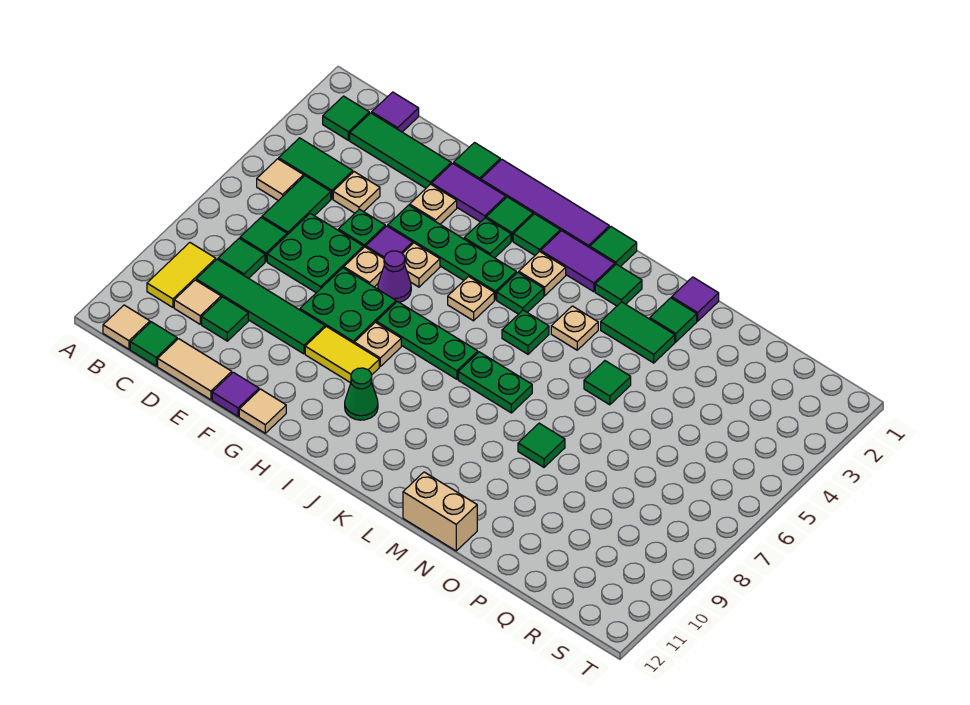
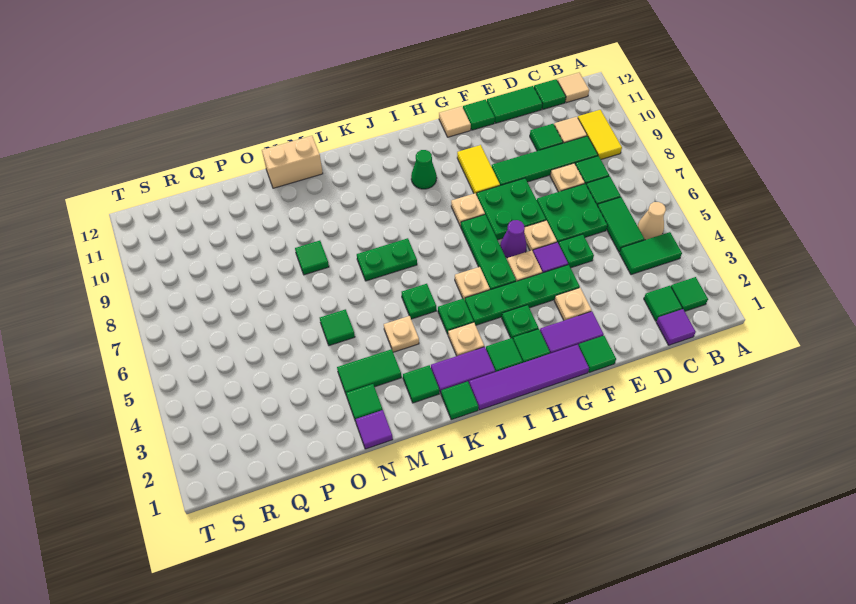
tan tile B5 level 1 -> tan cone B5 level 1
green tile C2:E2 level 1 -> green tile C2 level 1
tan plate D4 level 1 -> tan plate D8 level 1
tan tile D12:E12 level 1 -> green tile D12:E12 level 1
purple tile F12 level 1 -> green tile F12 level 1
yellow tile G9:H9 level 1 -> yellow tile G9:G10 level 1
green plate H7:J7 level 1 -> green plate H5:H7 level 1

